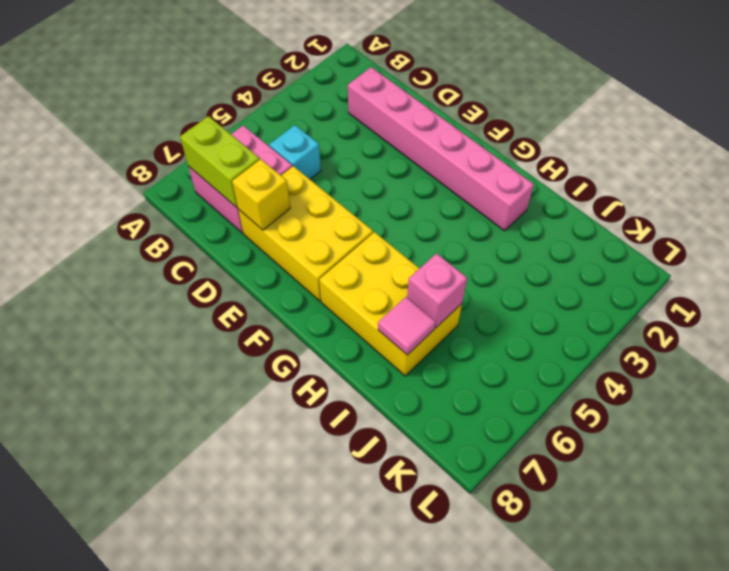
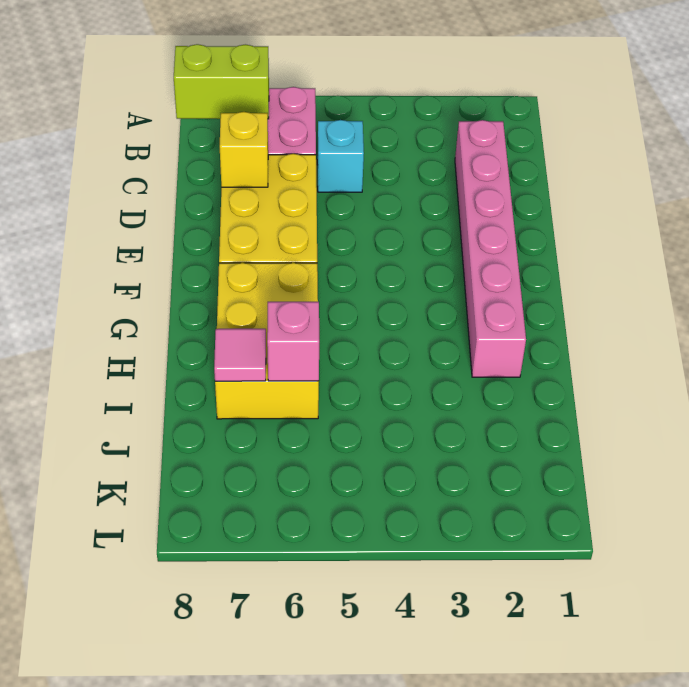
lime brick B7:C7 level 2 -> lime brick B7:B8 level 2

